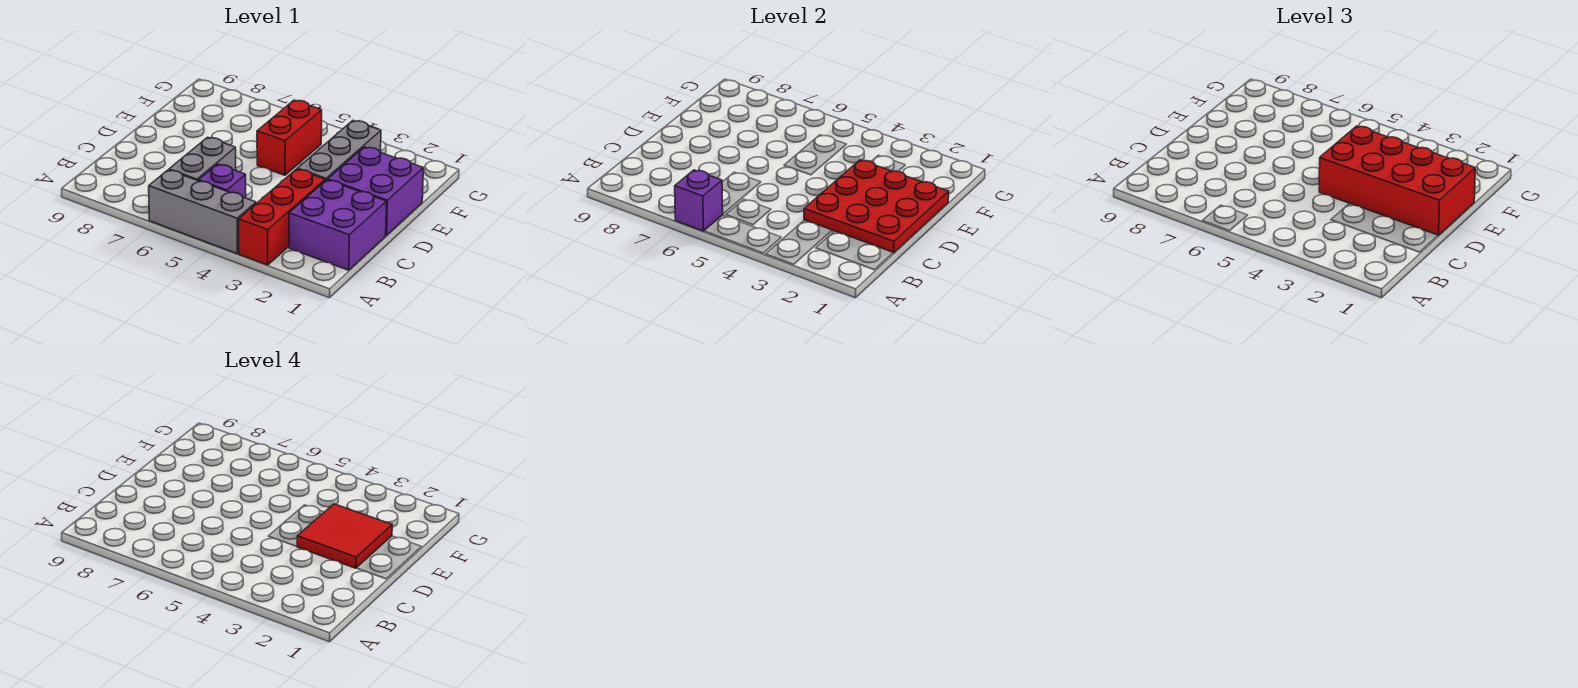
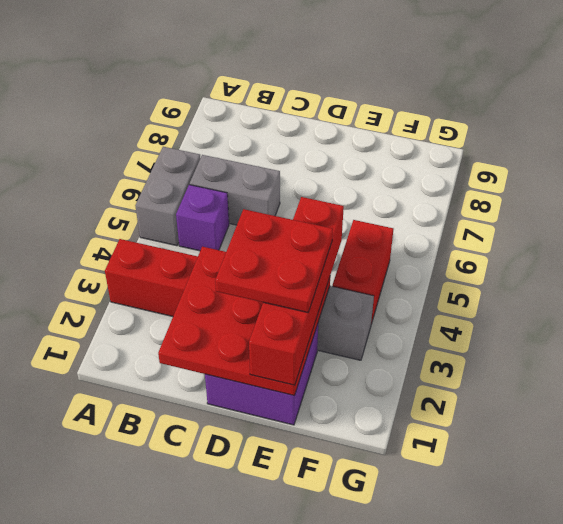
grey brick A4:A6 level 1 -> grey brick A5:A6 level 1
purple brick A6 level 2 -> none
purple brick B1:C2 level 1 -> none
red brick D1:E4 level 3 -> red brick E1:E4 level 3
red tile D2:E3 level 4 -> red plate D2:E3 level 4
red brick E5:F5 level 1 -> red brick F4:F5 level 1

